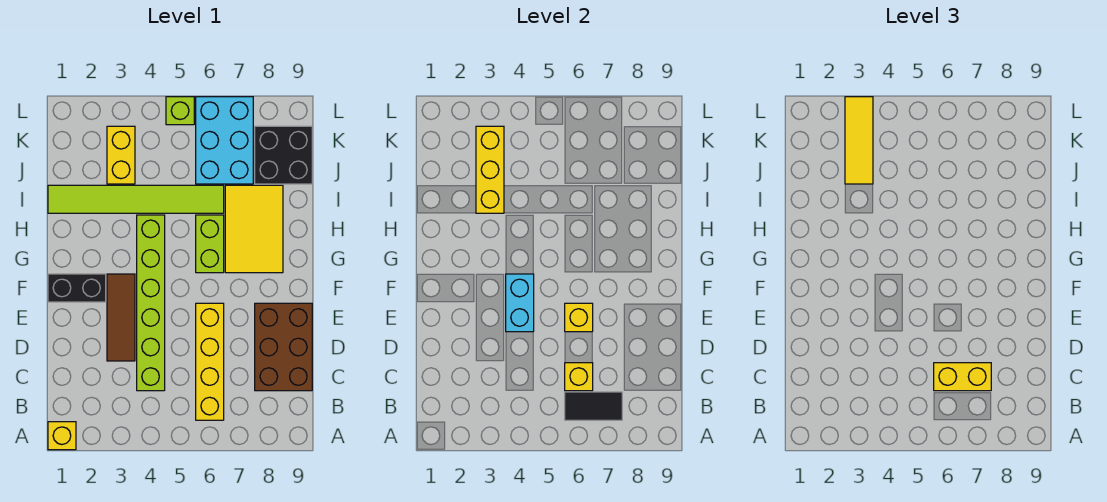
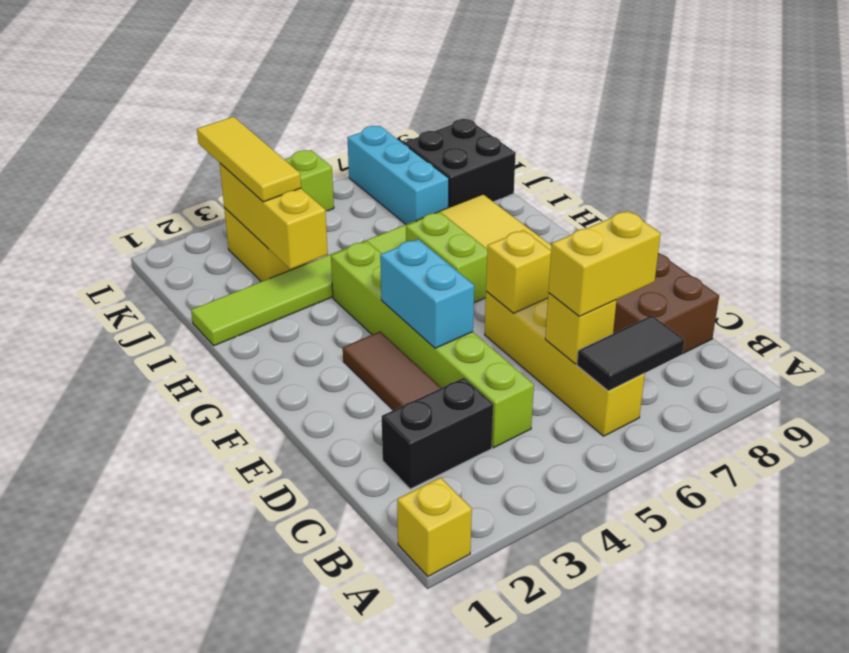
black brick F1:F2 level 1 -> black brick C2:C3 level 1
cyan brick J6:L7 level 1 -> cyan brick J7:L7 level 1

